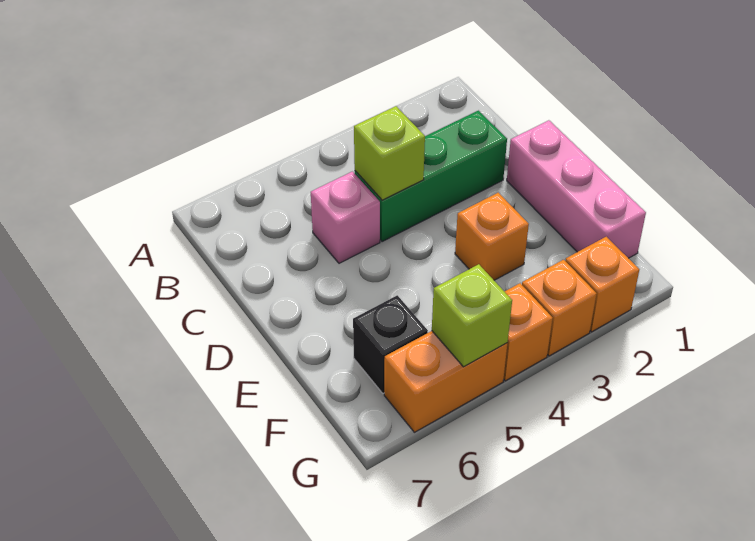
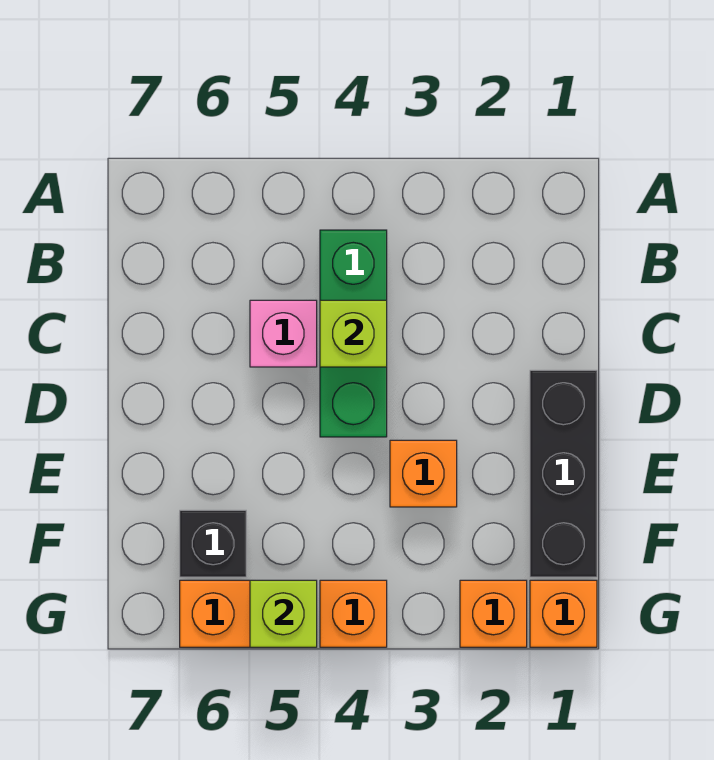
green brick C2:C4 level 1 -> green brick B4:D4 level 1
pink brick D1:F1 level 1 -> black brick D1:F1 level 1
orange brick G3 level 1 -> orange brick G1 level 1

